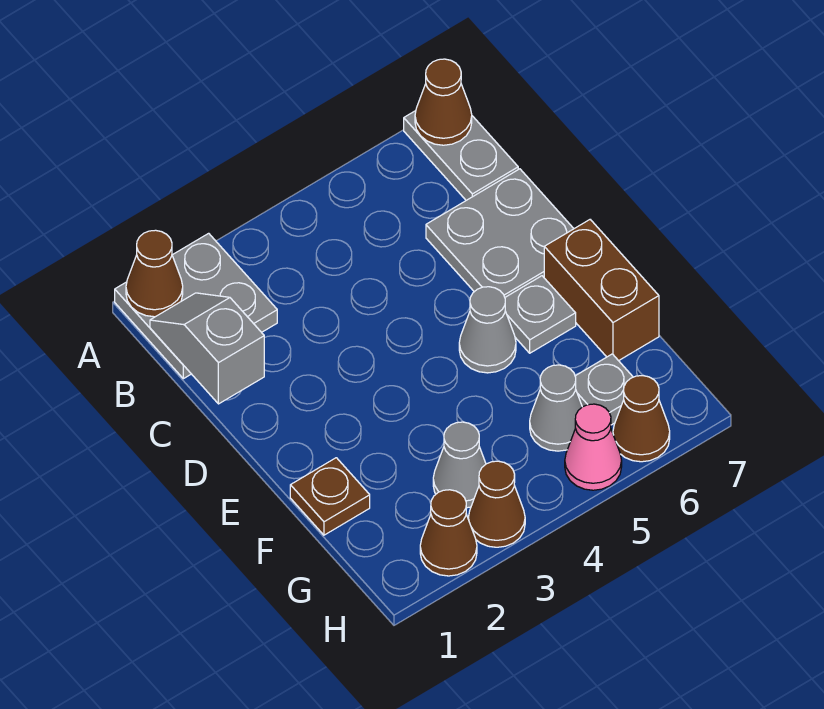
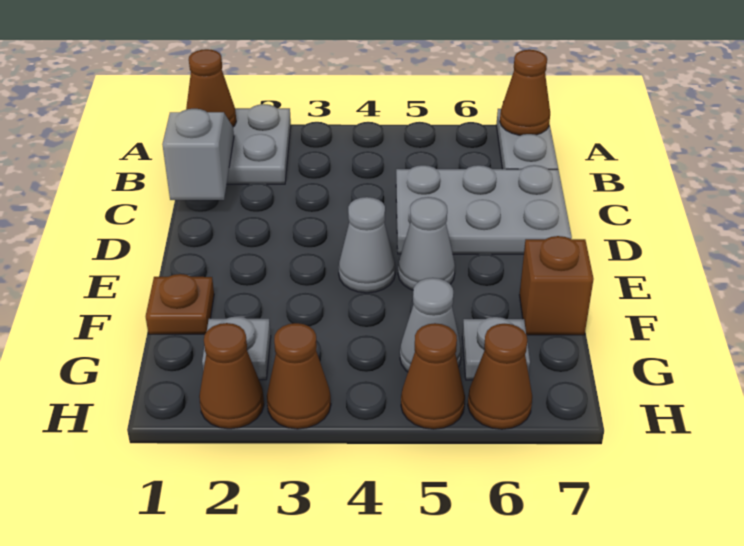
grey plate C6:D7 level 1 -> grey plate C5:D7 level 1
grey plate E6 level 1 -> grey plate G2 level 1
brown brick E7:F7 level 1 -> brown brick F7 level 1
grey cone G3 level 1 -> grey cone E4 level 1
pink cone H5 level 1 -> brown cone H5 level 1

